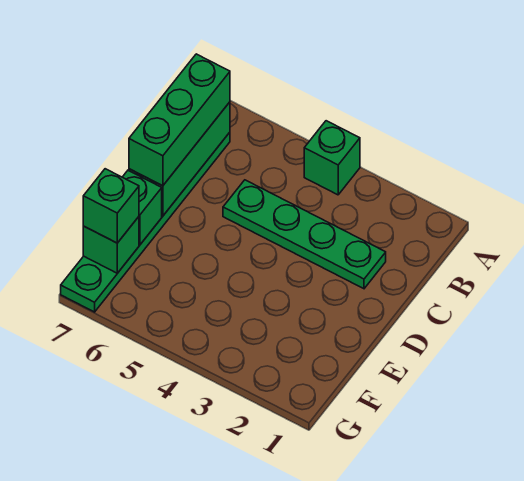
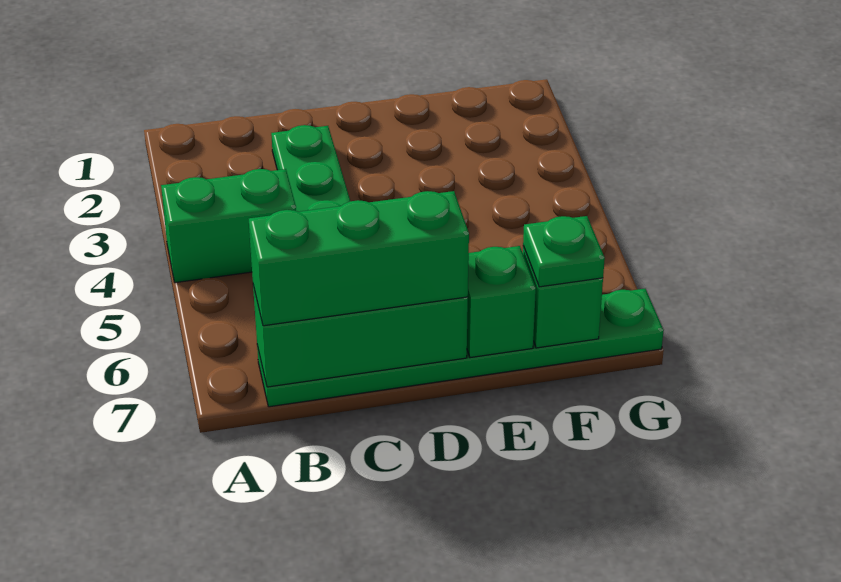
green brick A4 level 1 -> green brick A4:B4 level 1
green brick F7 level 3 -> green plate F7 level 3

